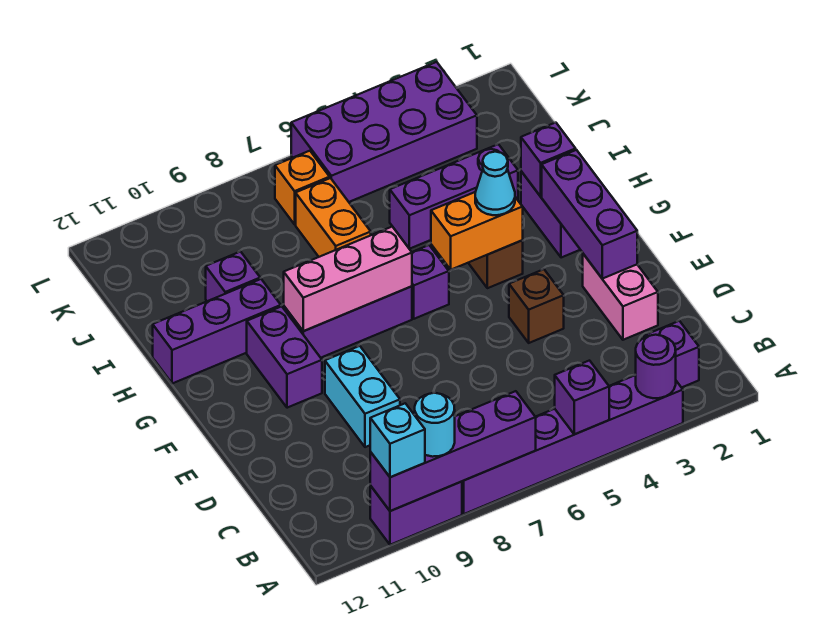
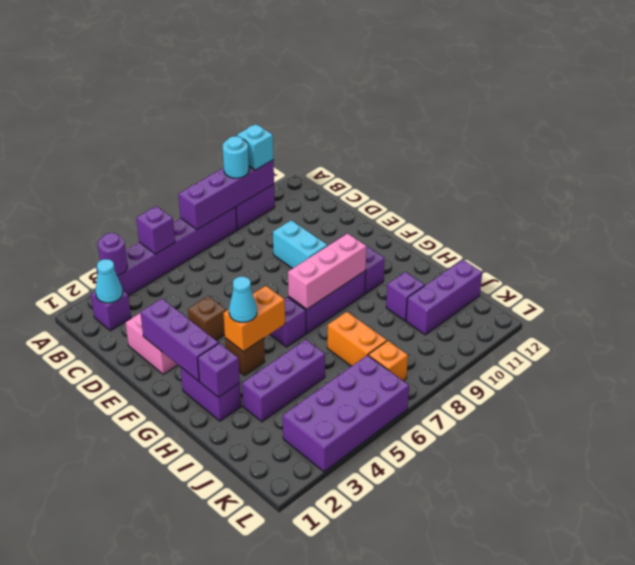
none -> cyan cone B2 level 2
purple brick H10:H12 level 1 -> purple brick J10:J12 level 1

